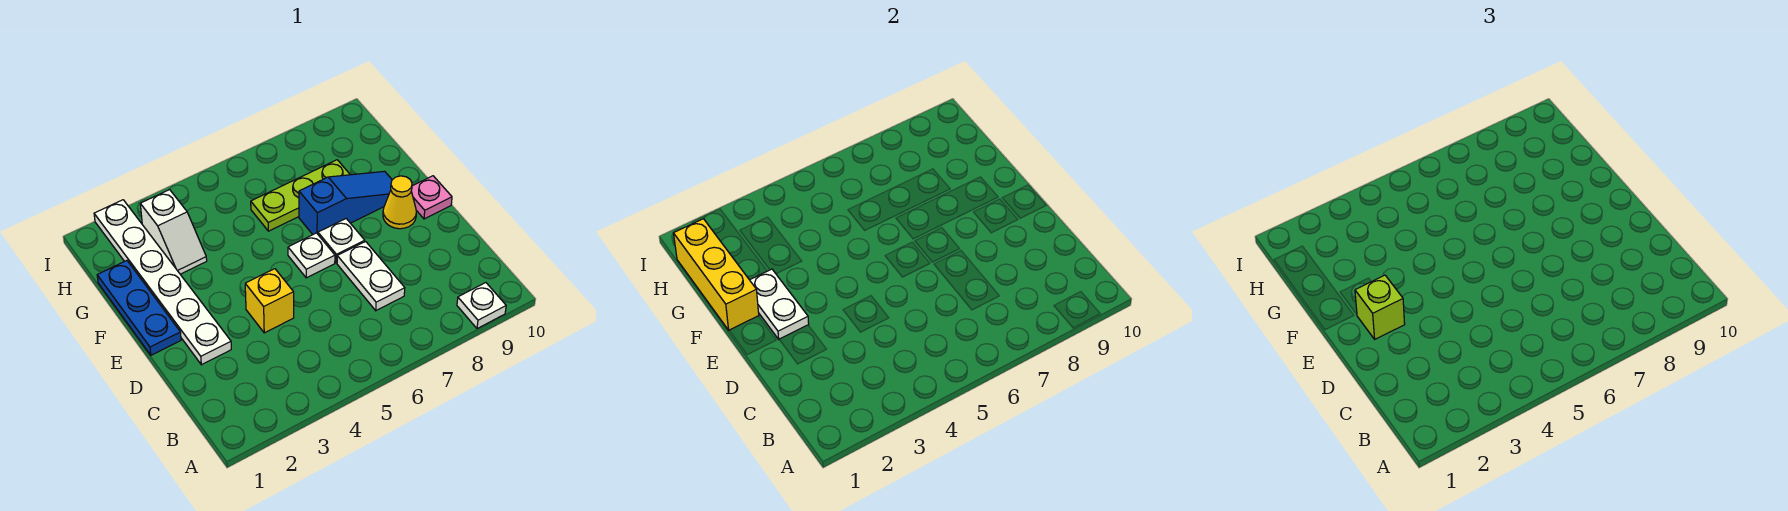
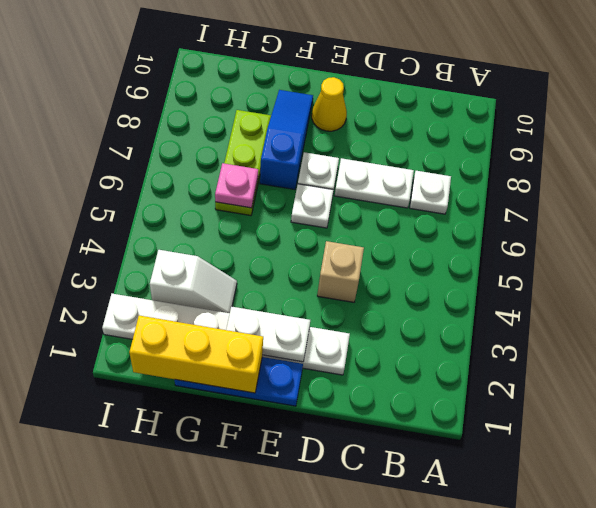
white plate A9 level 1 -> white plate B7 level 1
yellow brick D4 level 1 -> tan brick D4 level 1
lime brick E2 level 3 -> none
pink plate E10 level 1 -> pink plate G6 level 2

